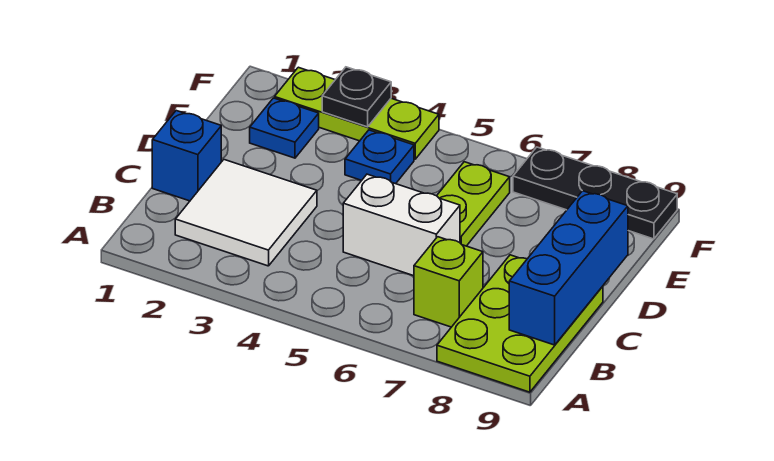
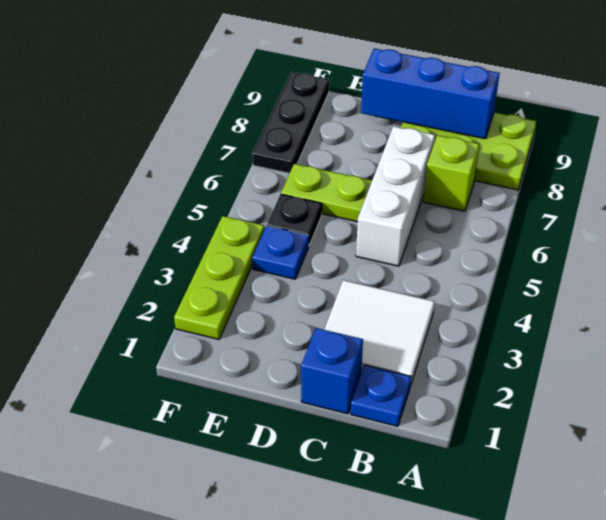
white brick C5:C6 level 1 -> white brick C5:C7 level 1
blue plate E2 level 1 -> blue plate B1 level 1
black plate F3 level 2 -> black plate E5 level 1

